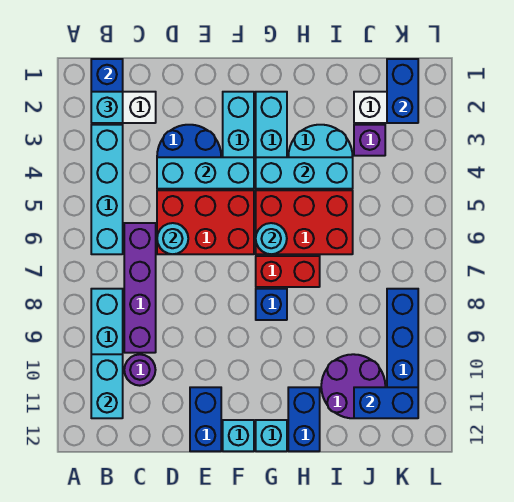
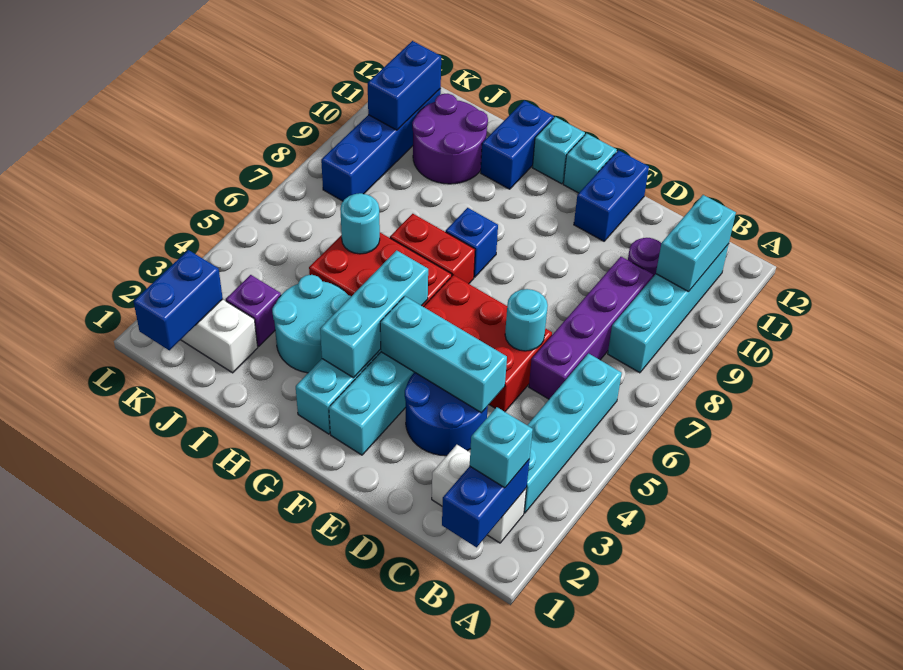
cyan brick G4:I4 level 2 -> cyan brick G3:G5 level 2
cyan round brick G6 level 2 -> cyan round brick I6 level 2
blue brick J11:K11 level 2 -> blue brick K10:K11 level 2

